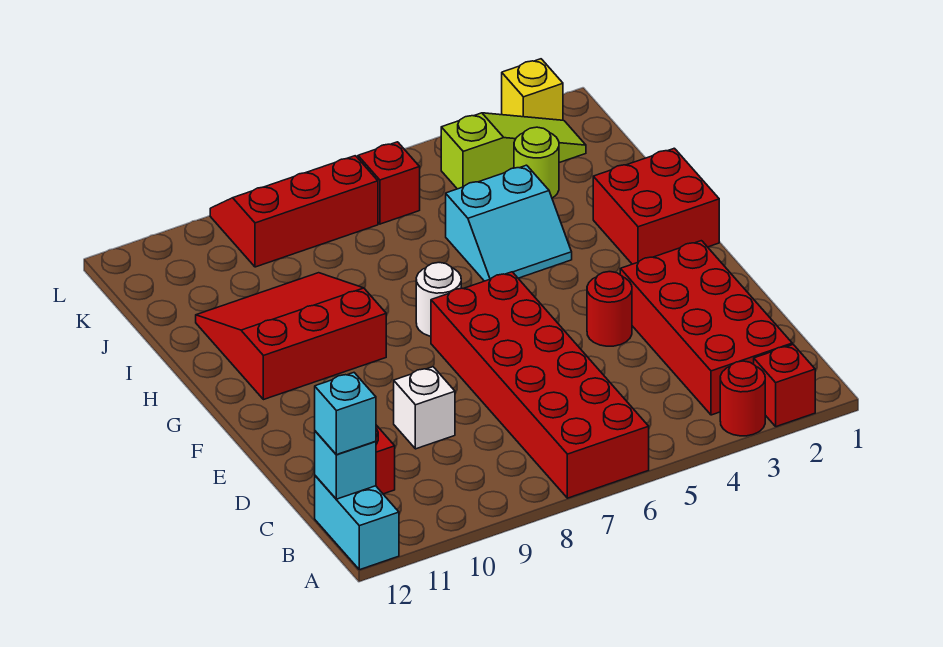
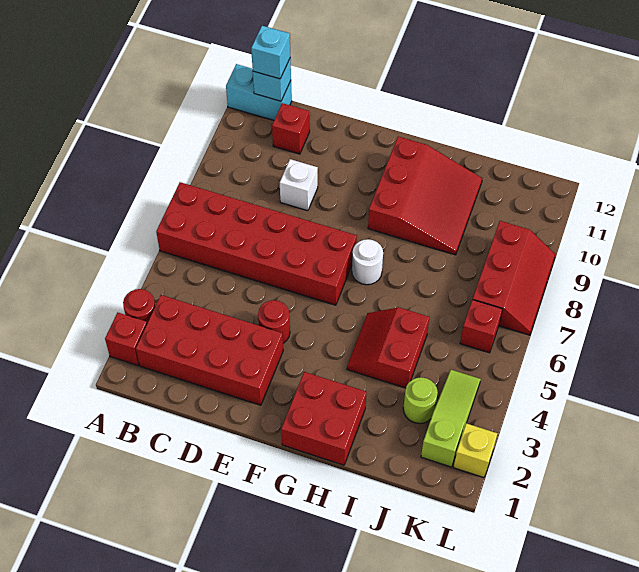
cyan slope H4:I5 level 1 top I -> red slope H4:I5 level 1 top I
lime slope K2:K4 level 1 top 4 -> lime slope K2:K4 level 1 top 2

